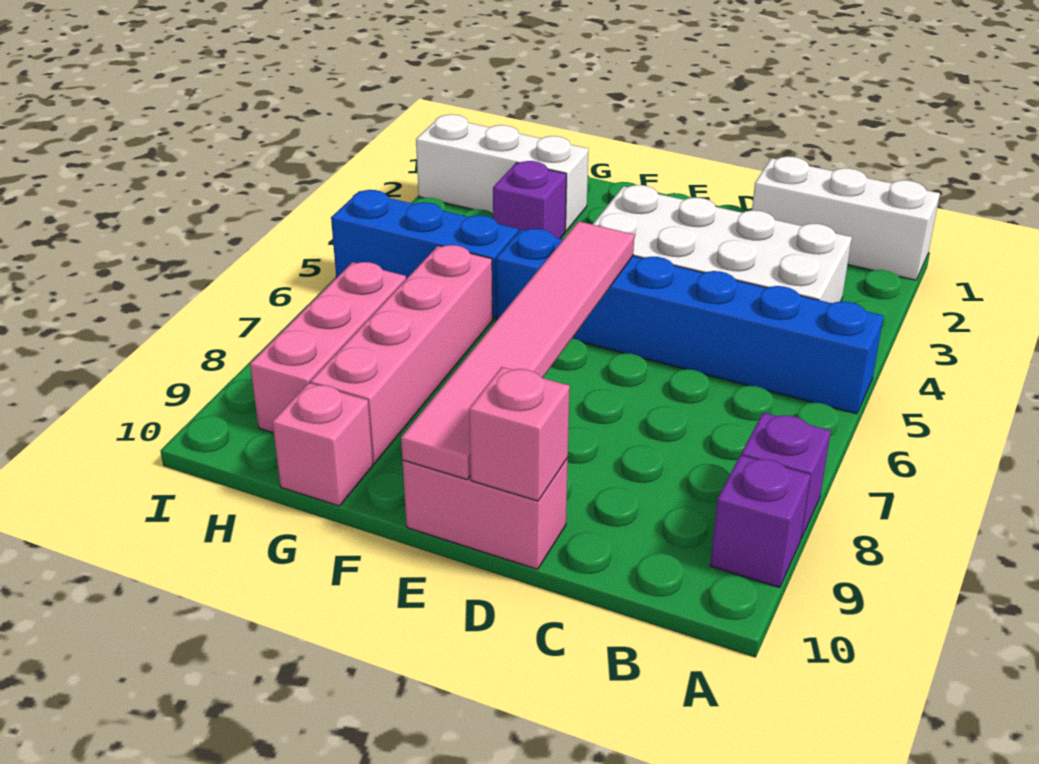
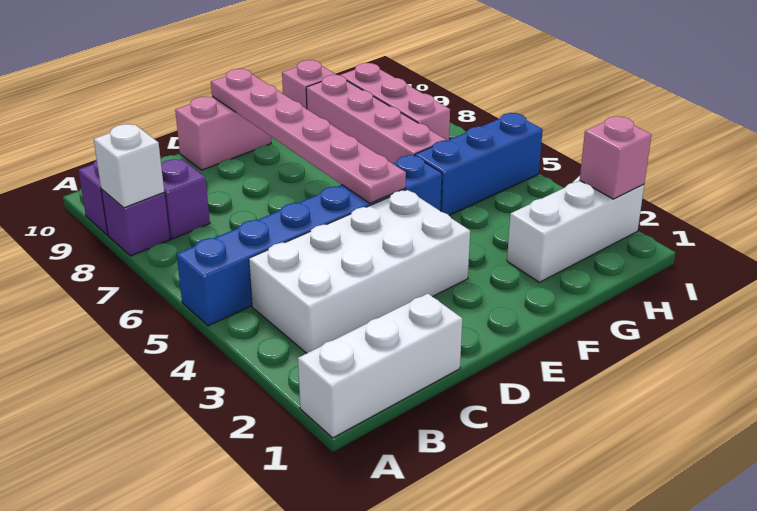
none -> white brick A8 level 2
pink brick D10 level 2 -> pink brick I2 level 2
pink tile E5:E10 level 2 -> pink plate E5:E10 level 2
purple brick G3 level 1 -> purple brick B8 level 1

